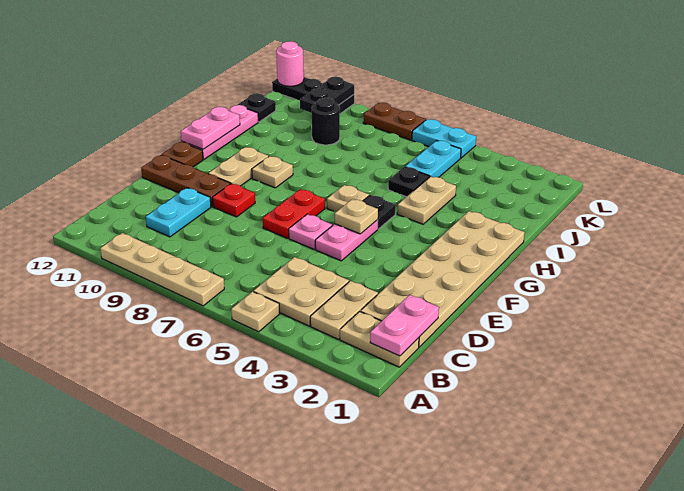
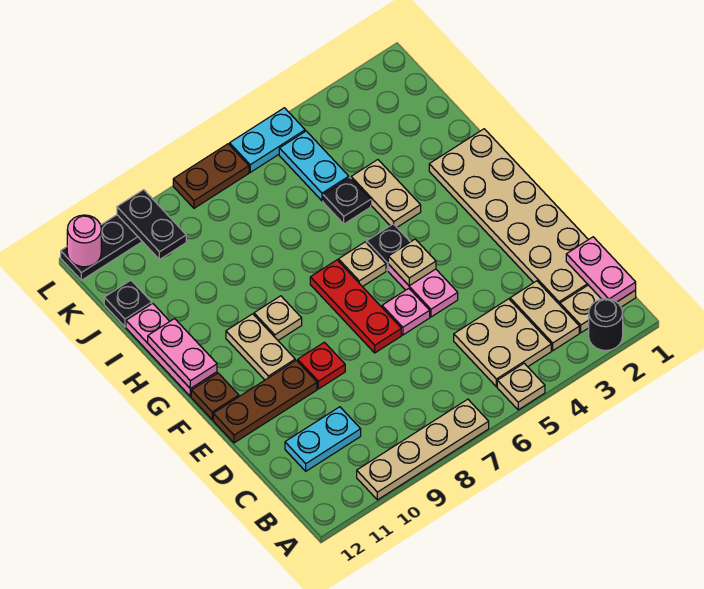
cyan plate C10:D10 level 1 -> cyan plate C10:C11 level 1
red plate E7:F7 level 1 -> red plate E7:G7 level 1
black round brick J9 level 1 -> black round brick A2 level 1

